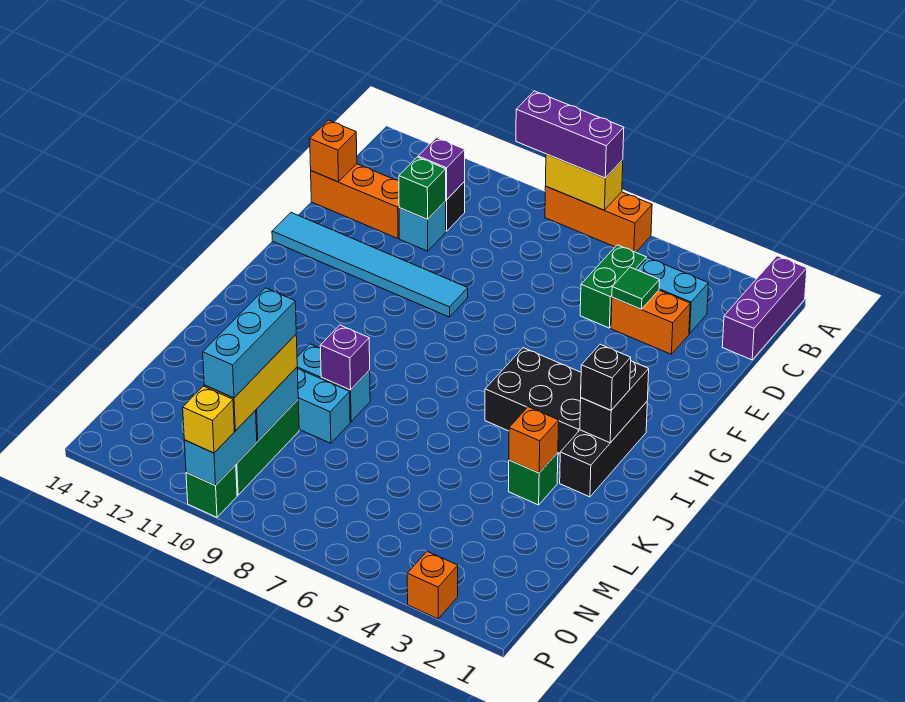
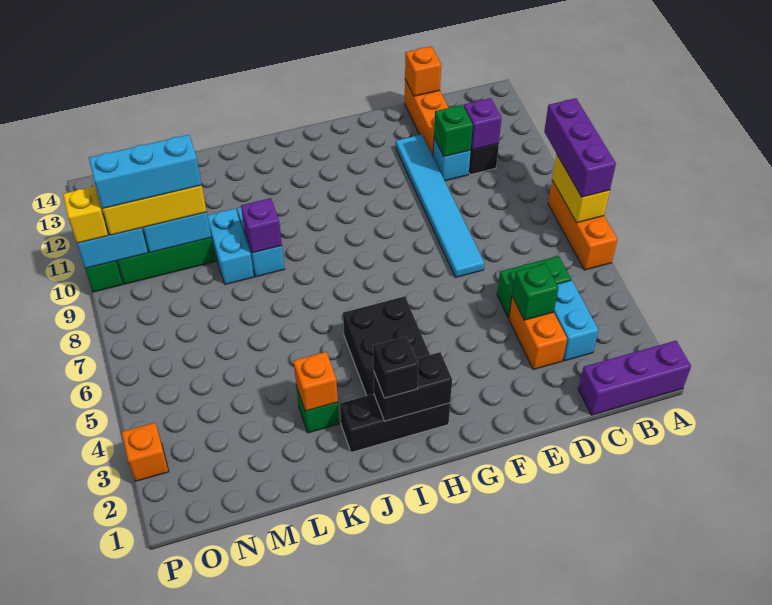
green tile D4 level 2 -> green brick D4 level 2
cyan tile F9:F14 level 1 -> cyan tile E7:E12 level 1

